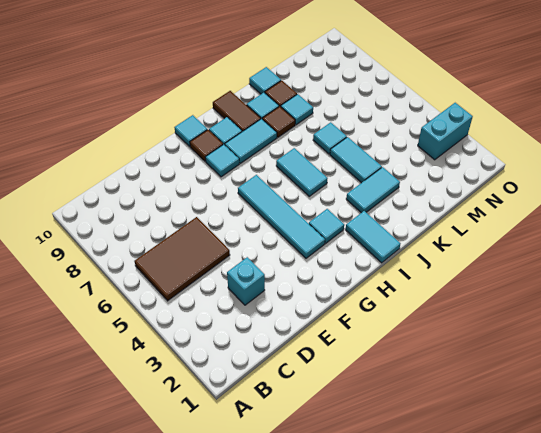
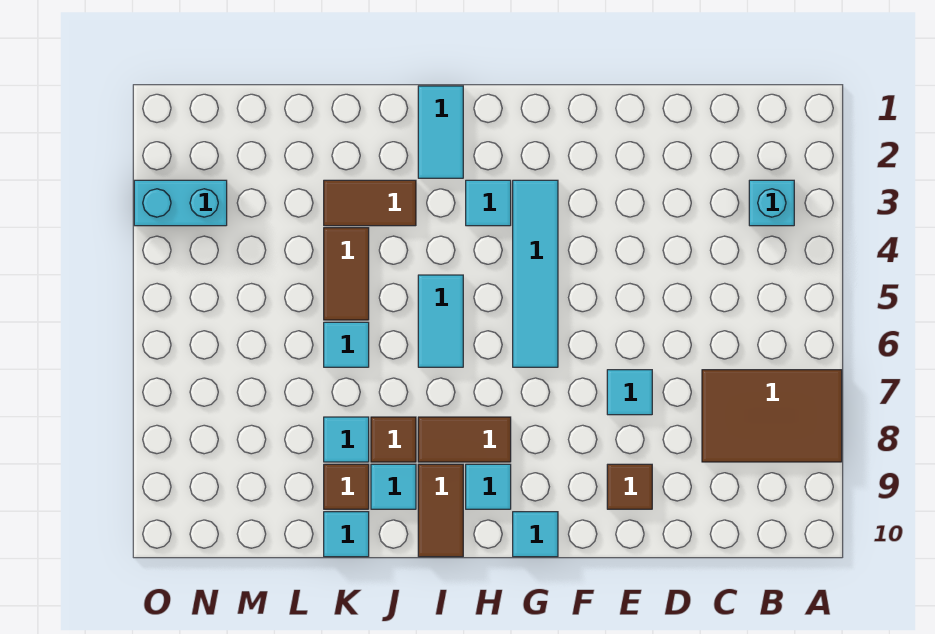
brown tile B5:D6 level 1 -> brown tile A7:C8 level 1
cyan brick D3 level 1 -> cyan brick B3 level 1
cyan tile G8 level 1 -> cyan tile E7 level 1
brown tile G9 level 1 -> brown tile E9 level 1
cyan tile H8:I8 level 1 -> brown tile H8:I8 level 1
cyan tile J3:K3 level 1 -> brown tile J3:K3 level 1
cyan tile K4:K5 level 1 -> brown tile K4:K5 level 1

